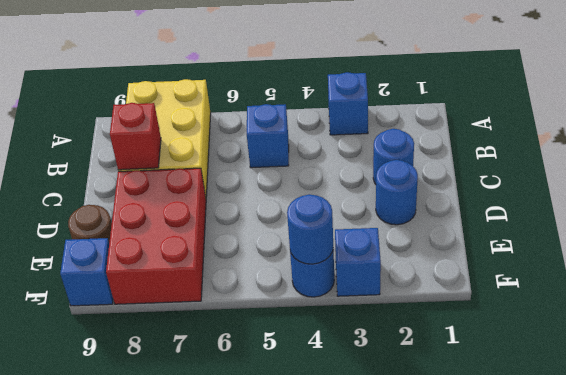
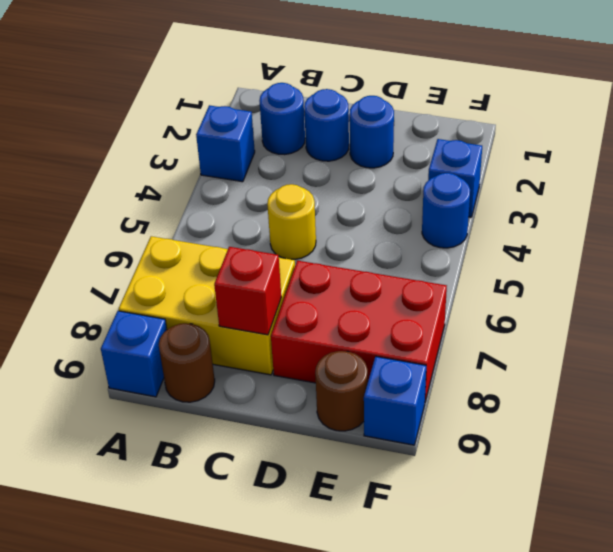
blue brick B5 level 1 -> blue brick A9 level 1
none -> brown round brick B9 level 1
none -> yellow round brick C5 level 1
blue round brick F4 level 2 -> blue round brick B2 level 1

